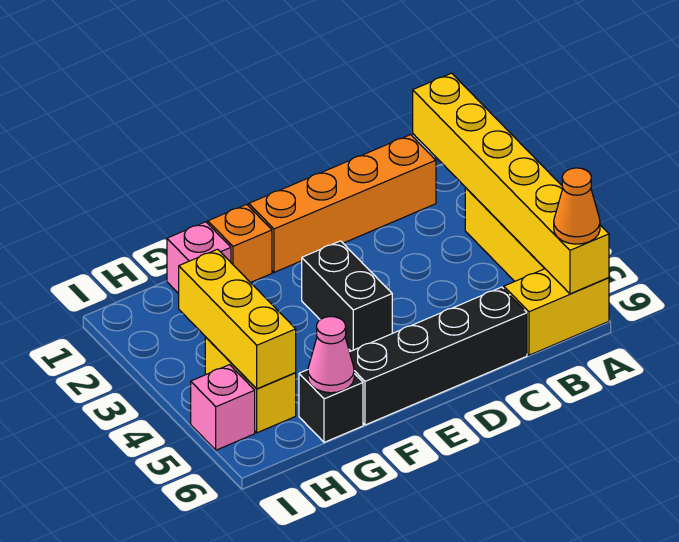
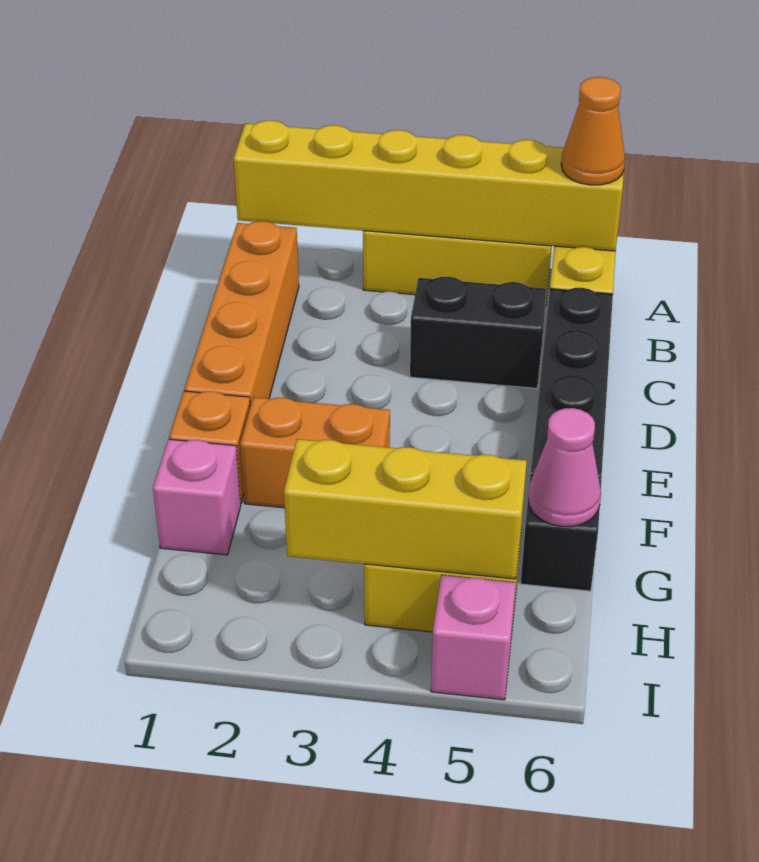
black brick E3:E4 level 1 -> black brick C4:C5 level 1
none -> orange brick F2:F3 level 1

